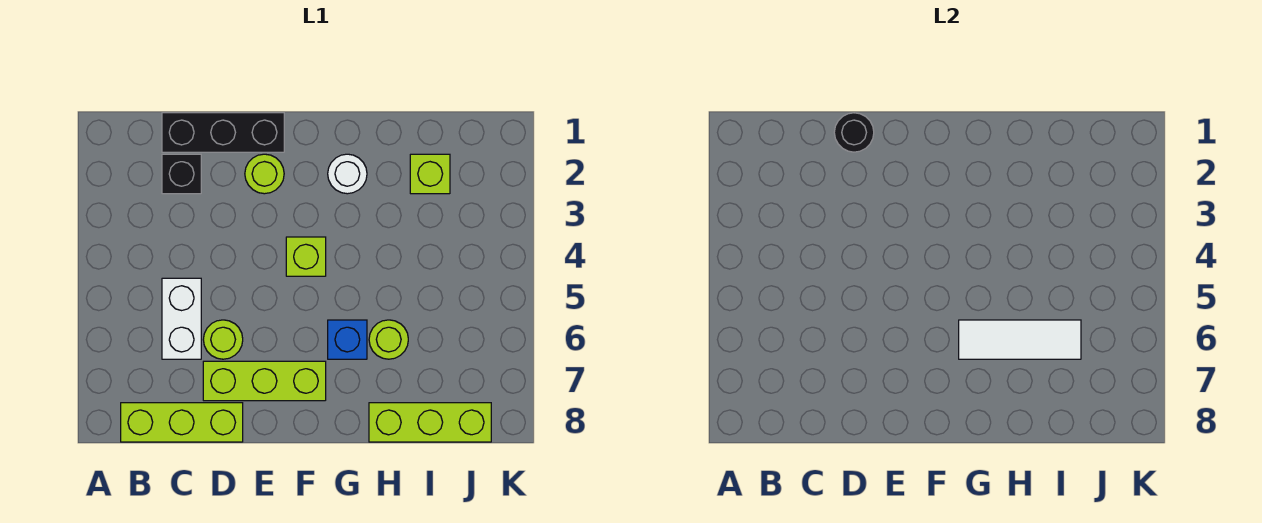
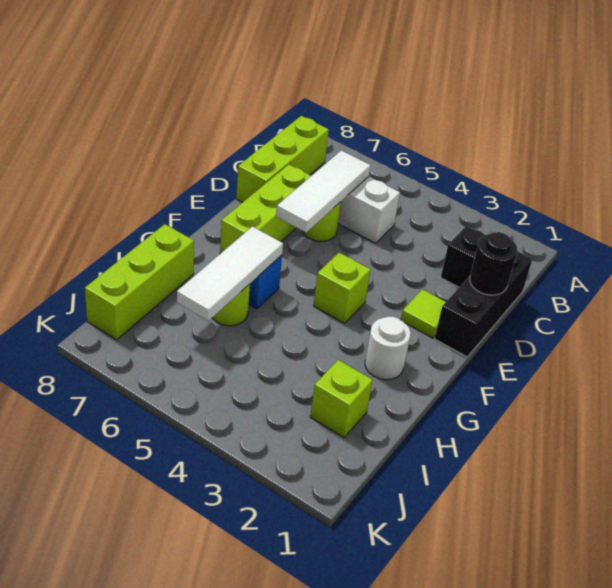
none -> white tile C6:E6 level 2
lime round brick E2 level 1 -> lime tile E2 level 1

